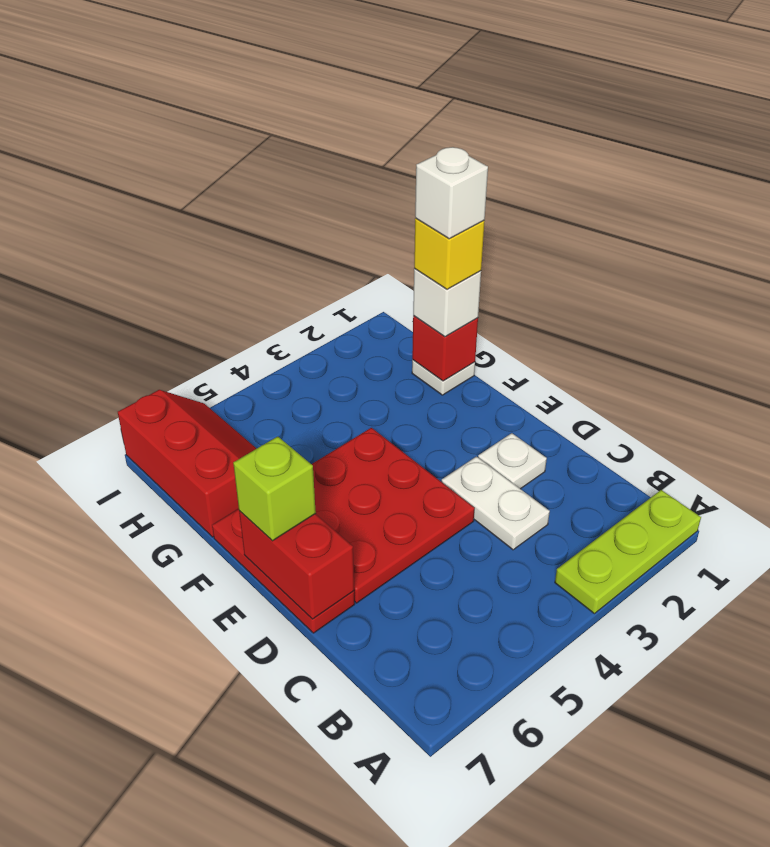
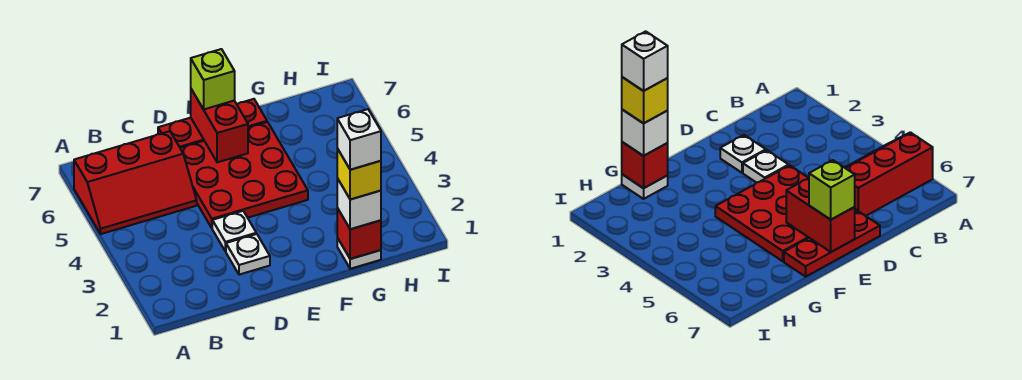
lime plate A1:A3 level 1 -> none
white plate C3:D3 level 1 -> white plate D3 level 1
red brick D7:E7 level 2 -> red brick E6:E7 level 2
red slope G6:I7 level 1 top 7 -> red slope A5:C6 level 1 top 6

